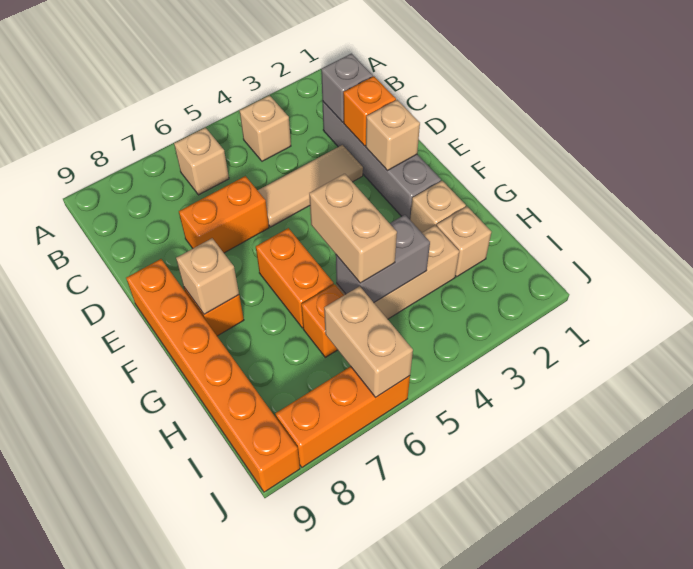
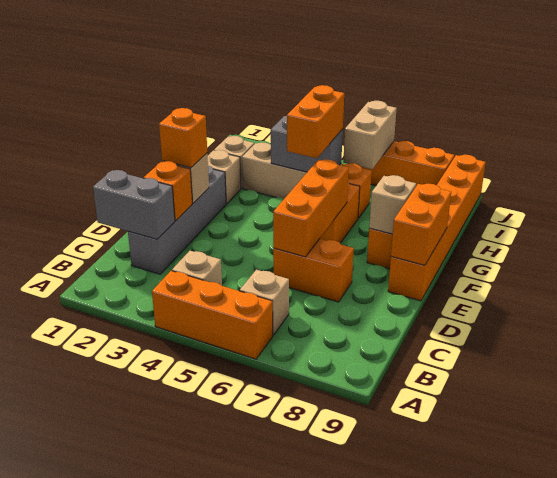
none -> orange brick A4:A6 level 1
grey brick C2 level 2 -> grey brick C1:C2 level 2
tan tile D3:D5 level 1 -> none
none -> orange brick D6:F6 level 2
none -> orange brick E2 level 3
none -> orange brick E9:F9 level 2
tan brick G5:H5 level 3 -> orange brick G5:H5 level 3

